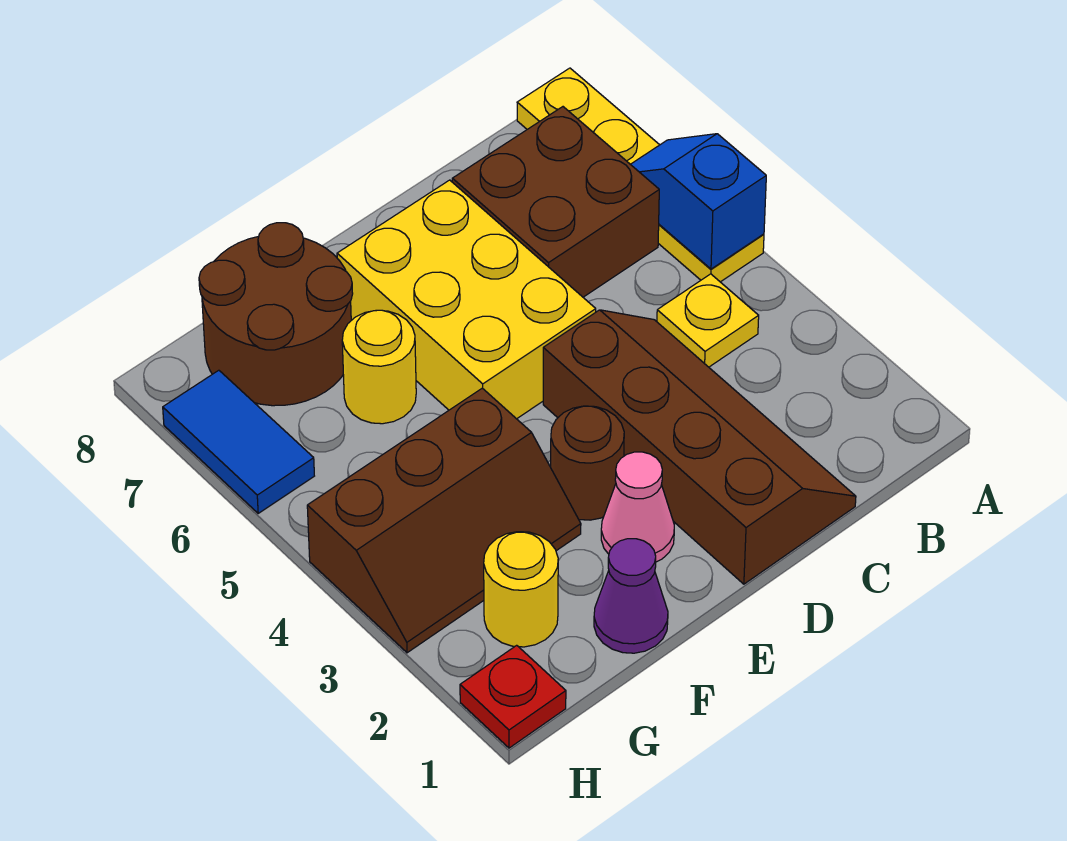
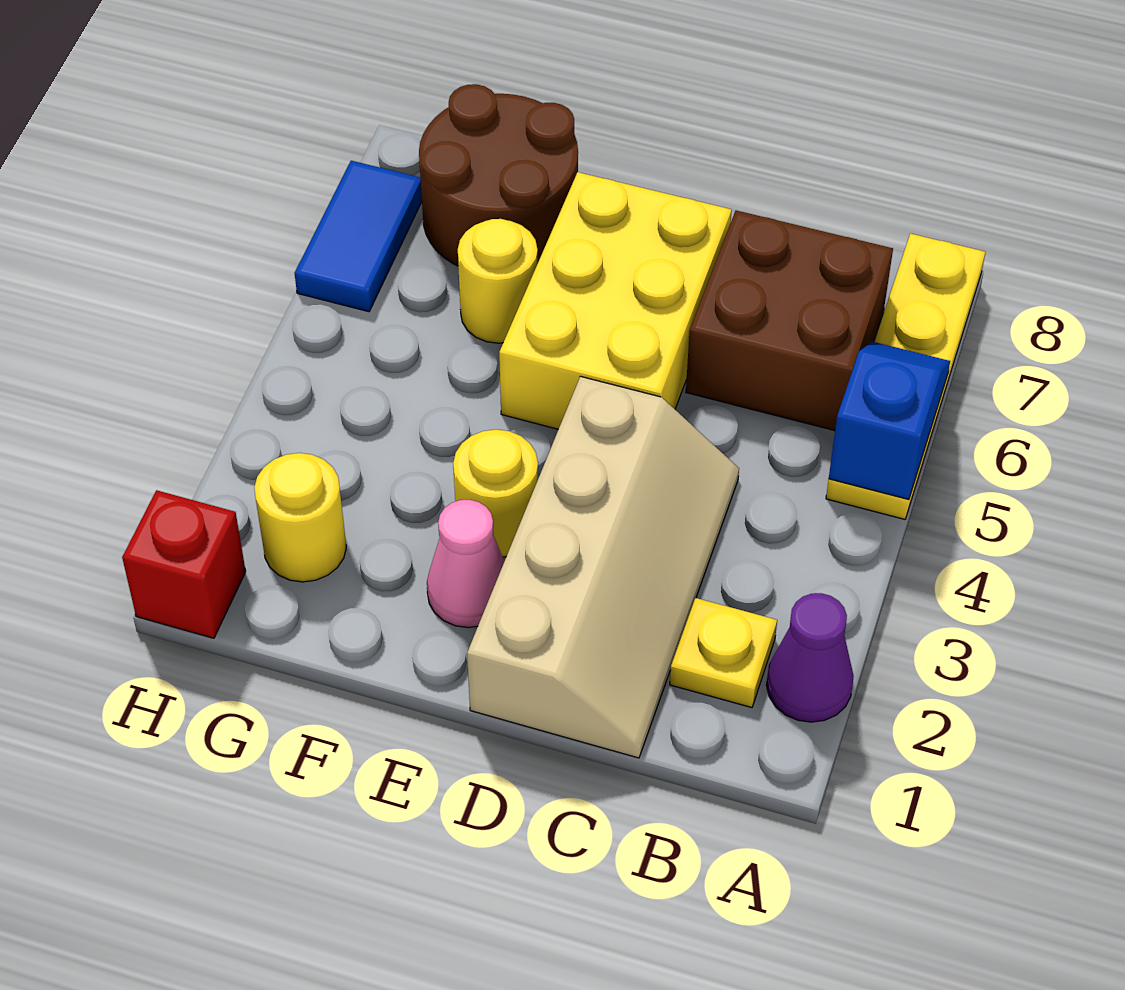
yellow plate B4 level 1 -> yellow plate B2 level 1
brown slope C1:D4 level 1 top D -> tan slope C1:D4 level 1 top D
brown round brick E3 level 1 -> yellow round brick E3 level 1
purple cone F1 level 1 -> purple cone A2 level 1
brown slope F3:H4 level 1 top 4 -> none
red plate H1 level 1 -> red brick H1 level 1

